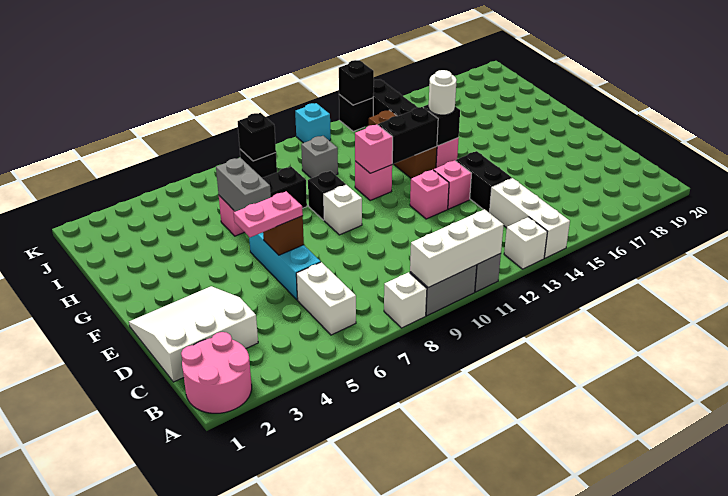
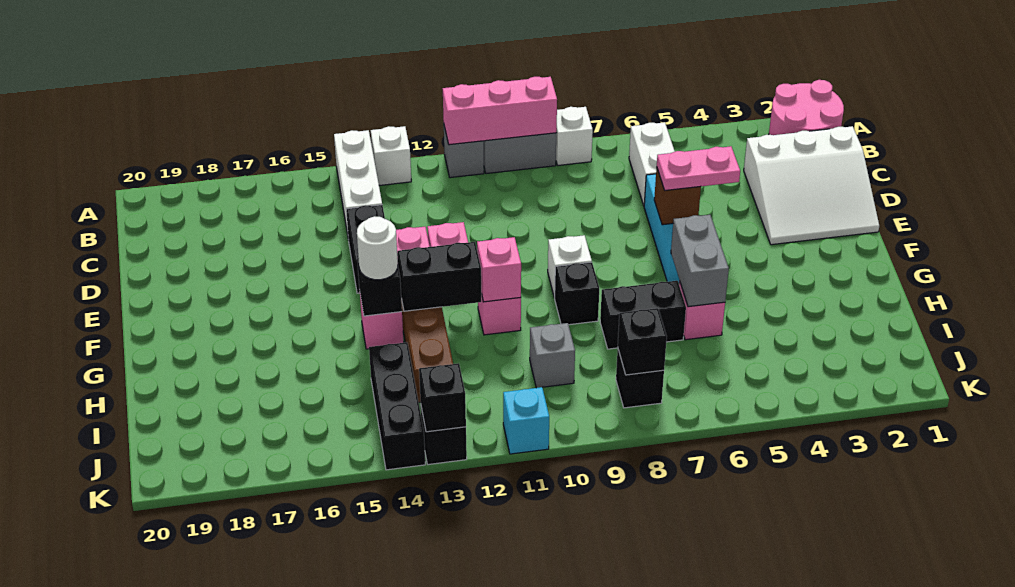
white brick A9:A11 level 2 -> pink brick A9:A11 level 2

